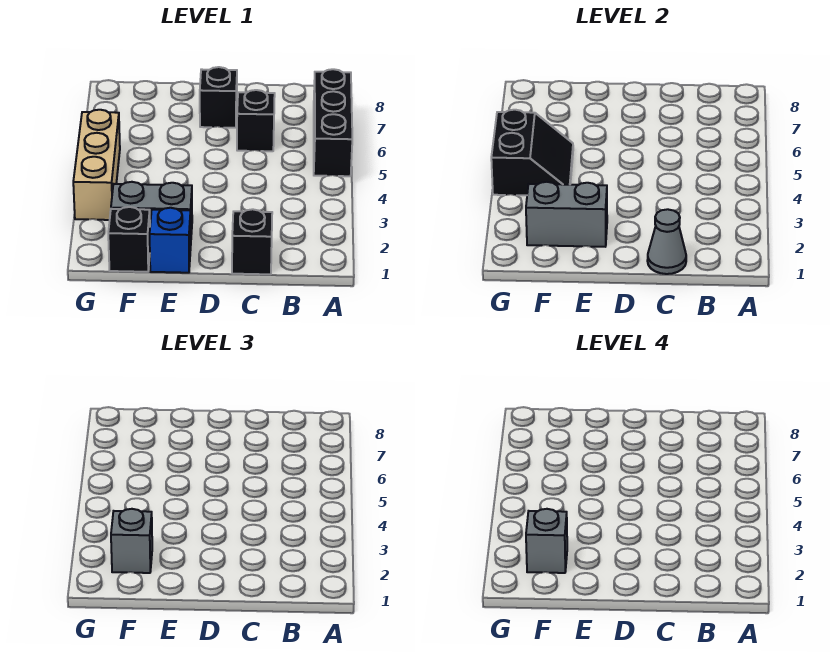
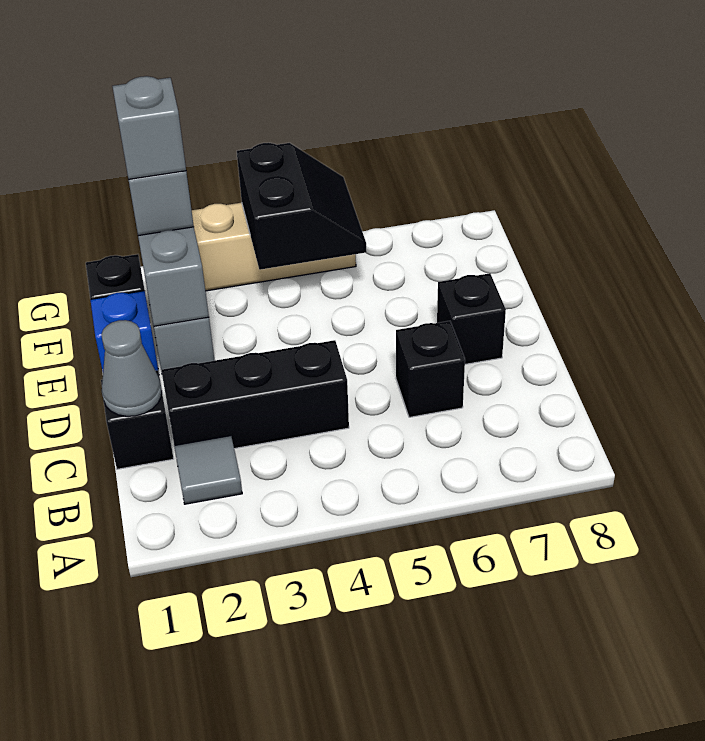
black brick A5:A7 level 1 -> black brick C2:C4 level 1
none -> grey tile B2 level 1
black slope F4:G5 level 2 top G -> black slope F4:G5 level 2 top 4

